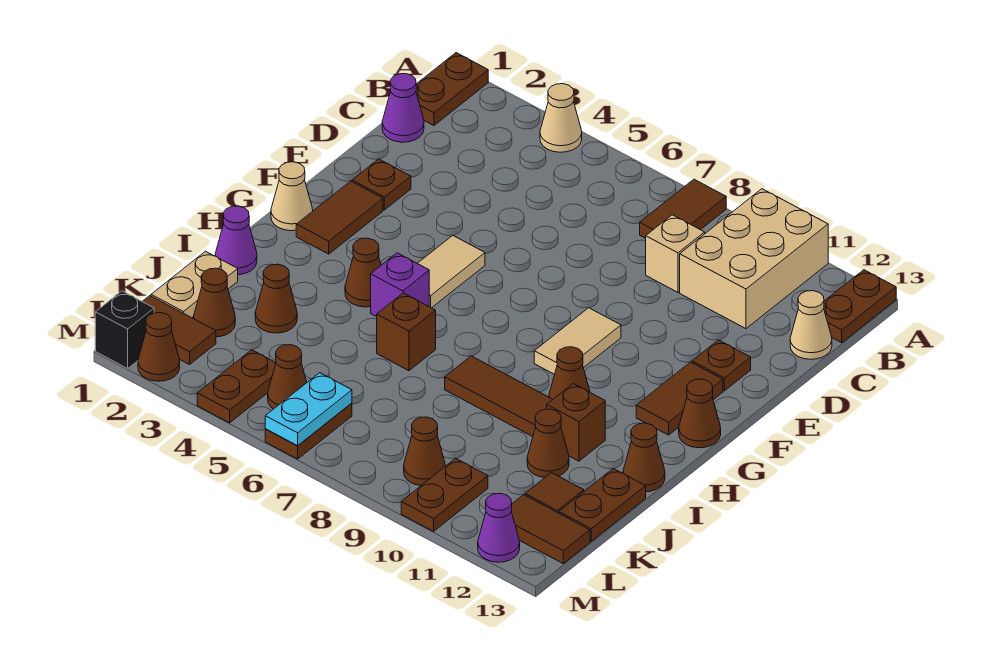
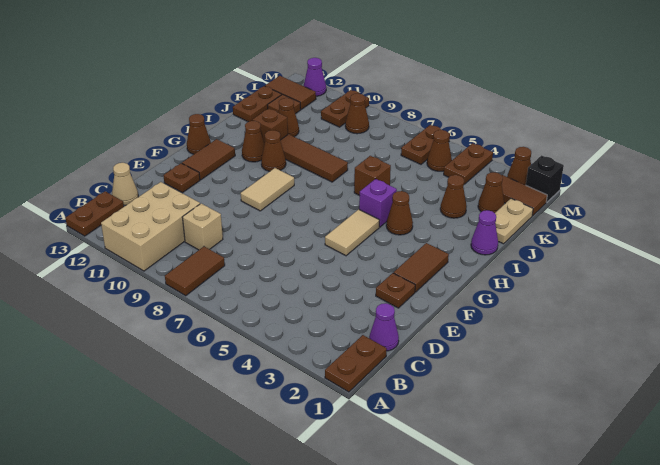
tan cone A4 level 1 -> none
tan cone G1 level 1 -> none
brown cone I13 level 1 -> brown cone H11 level 1
cyan plate L6:M6 level 2 -> none

